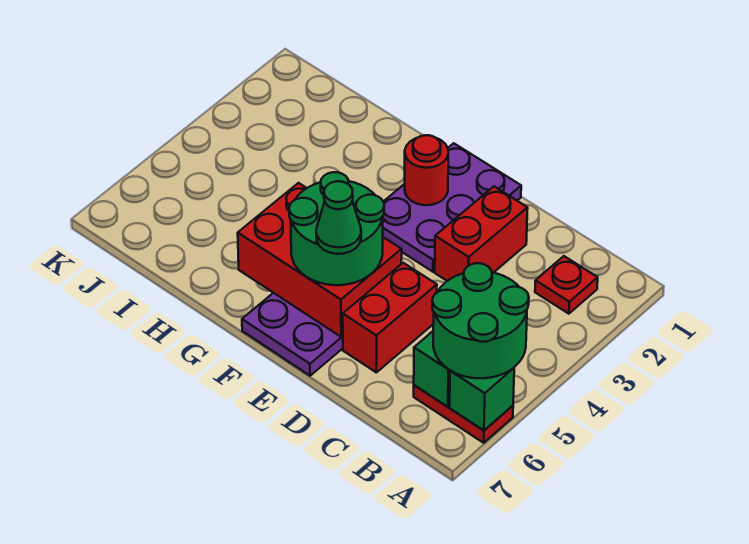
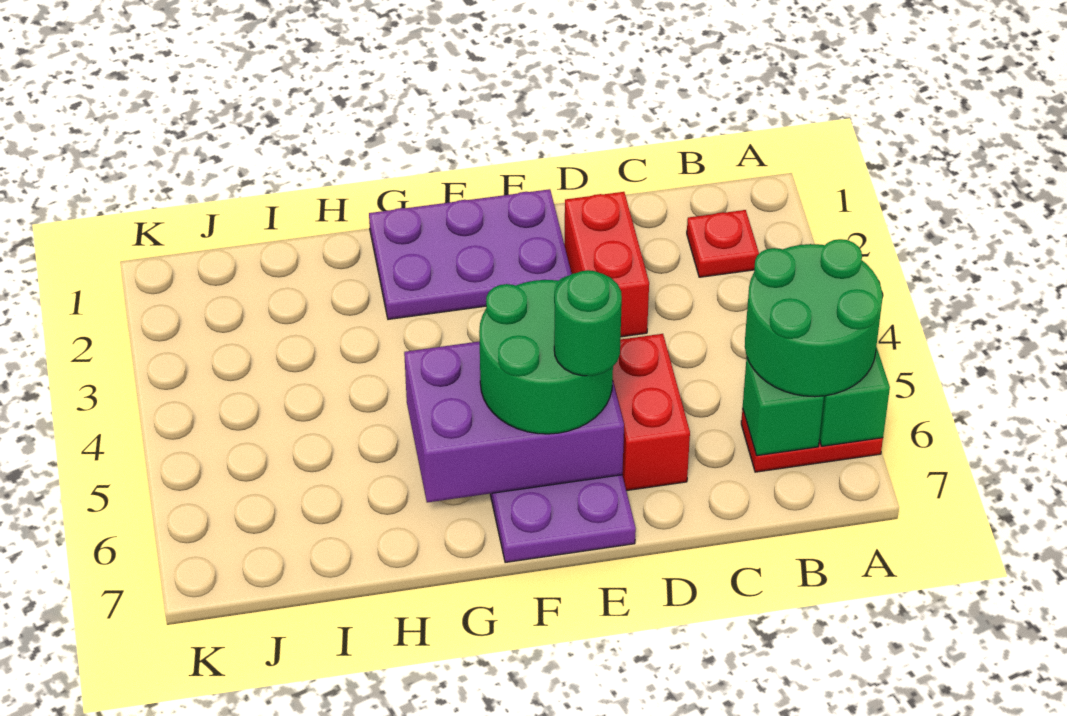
purple plate E1:F3 level 1 -> purple plate E1:G2 level 1
red brick E5:G6 level 2 -> purple brick E5:G6 level 2
green cone E6 level 4 -> green round brick E6 level 4
red round brick F2 level 2 -> none

